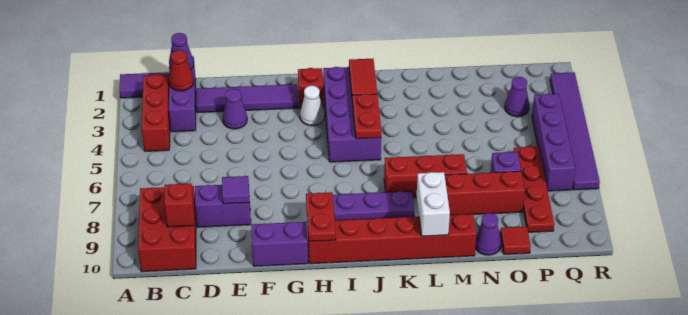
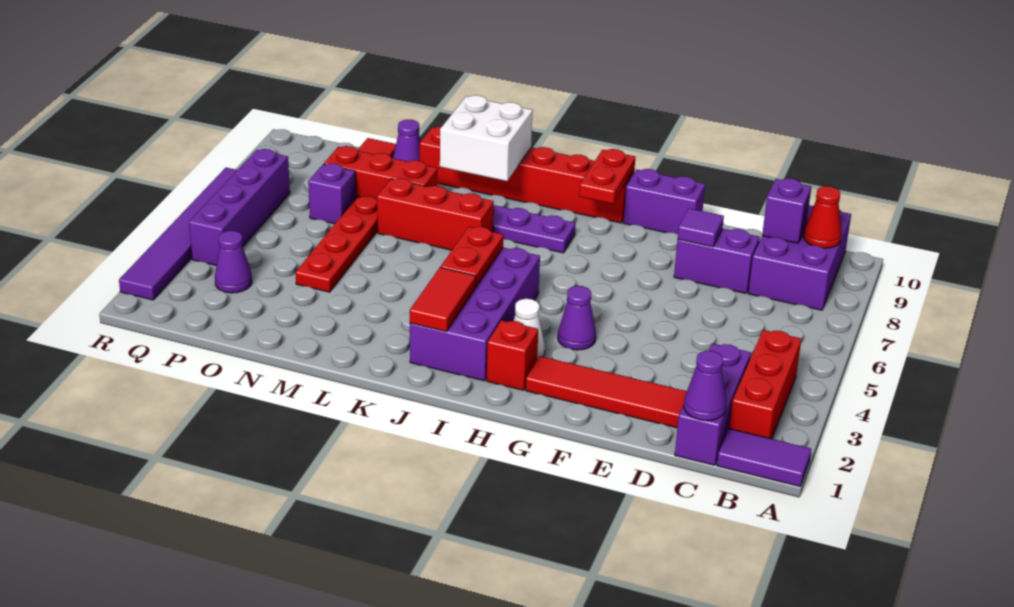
red brick B8:C10 level 1 -> purple brick B8:C10 level 1
red cone C2 level 2 -> red cone B9 level 2
red brick C9 level 2 -> purple brick C9 level 2
purple tile D2:G2 level 1 -> red tile D2:G2 level 1
purple cone E3 level 1 -> purple cone G4 level 1
white brick L9:L10 level 2 -> white brick K9:L10 level 2
red plate P6:P9 level 1 -> red plate N4:N7 level 1

